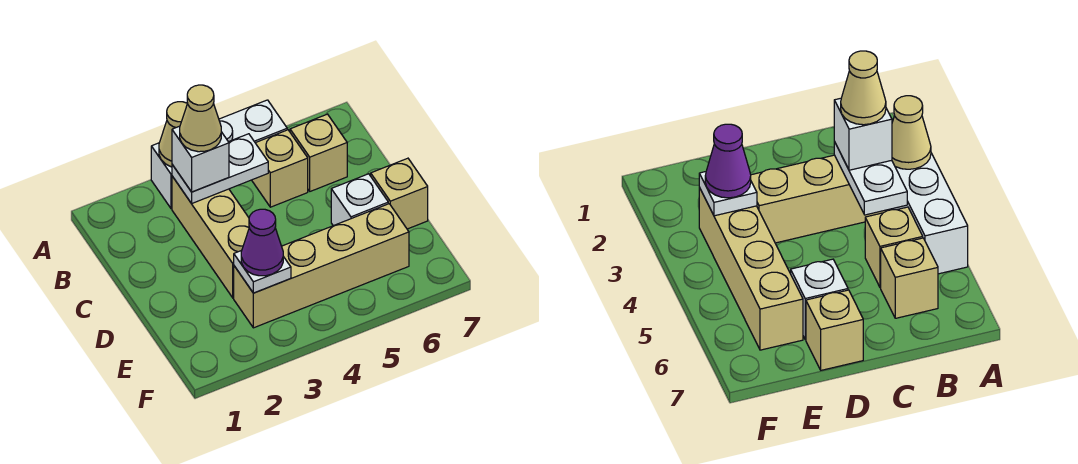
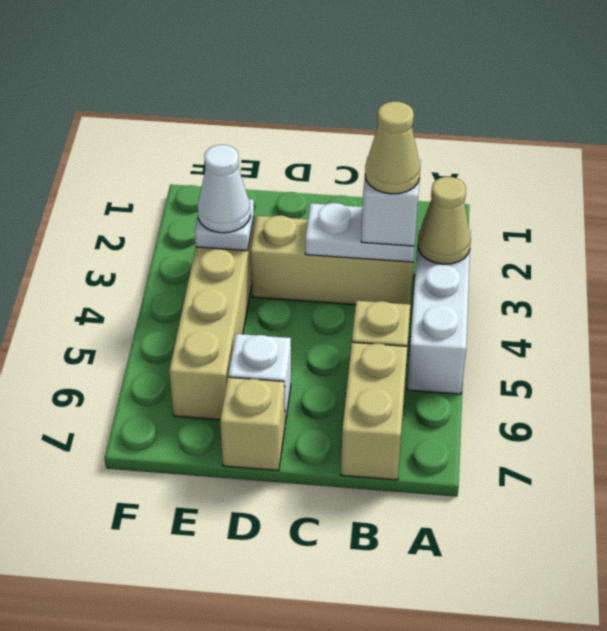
white plate B3:B4 level 2 -> white plate B3:C3 level 2
tan brick B6 level 1 -> tan brick B6:B7 level 1
purple cone E3 level 3 -> white cone E3 level 3

